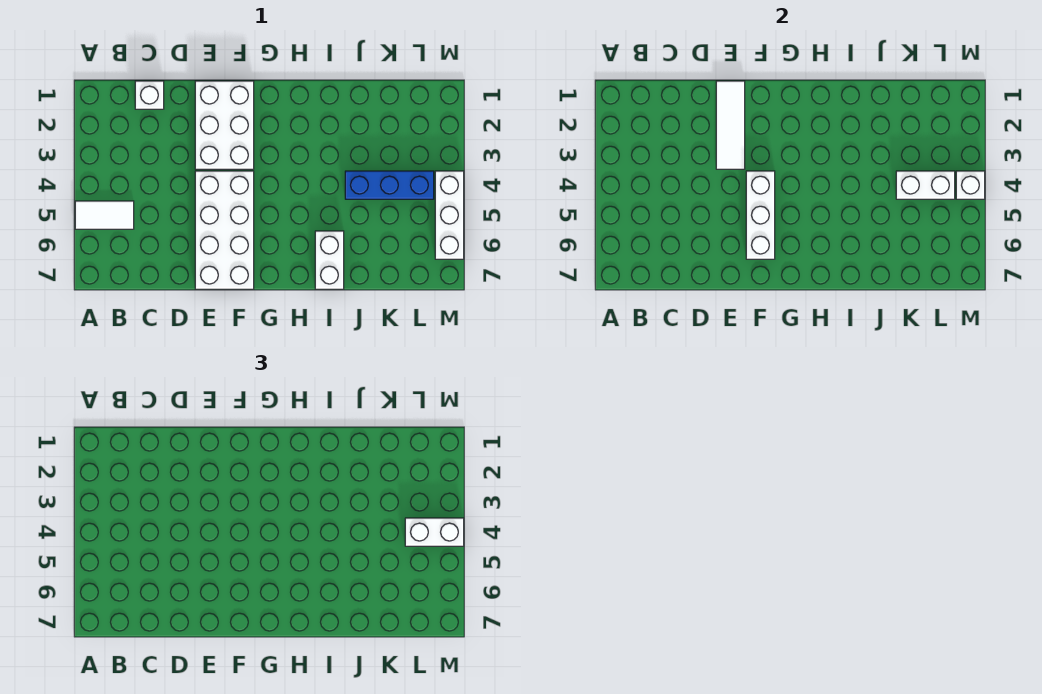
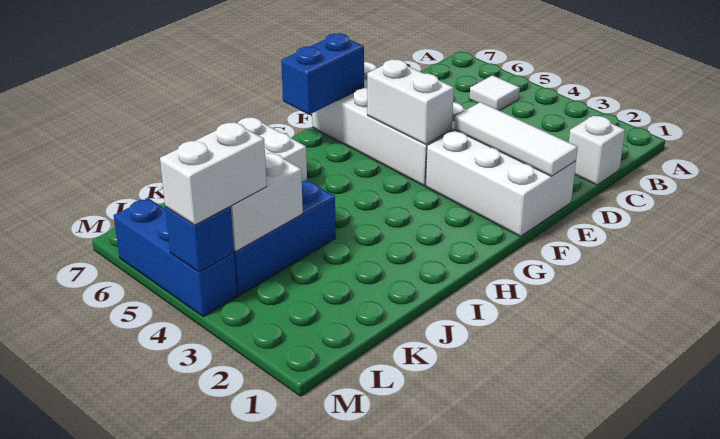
white tile A5:B5 level 1 -> white tile B5 level 1
white brick F4:F6 level 2 -> white brick F4:F5 level 2
none -> blue brick F7:G7 level 2
white brick M4:M6 level 1 -> blue brick M4:M6 level 1
white brick M4 level 2 -> blue brick M4 level 2

